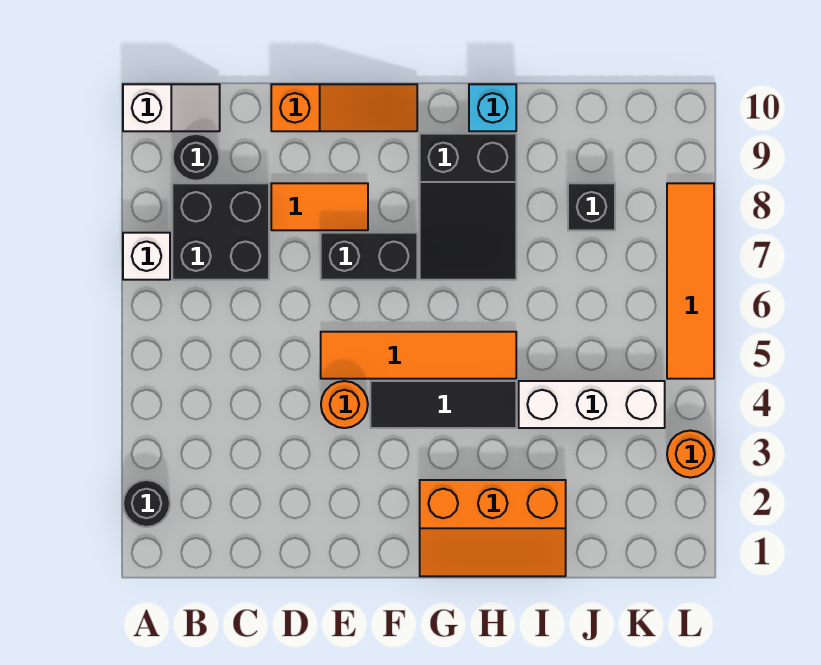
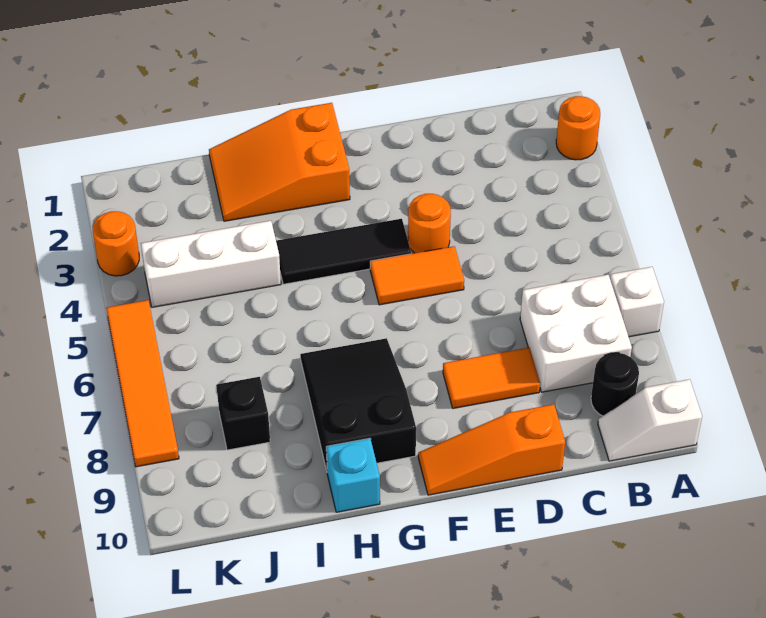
black round brick A2 level 1 -> orange round brick A2 level 1
black brick B7:C8 level 1 -> white brick B7:C8 level 1
orange tile E5:H5 level 1 -> orange tile E5:F5 level 1
black brick E7:F7 level 1 -> none
orange slope G1:I2 level 1 top 2 -> orange slope G1:I2 level 1 top G

